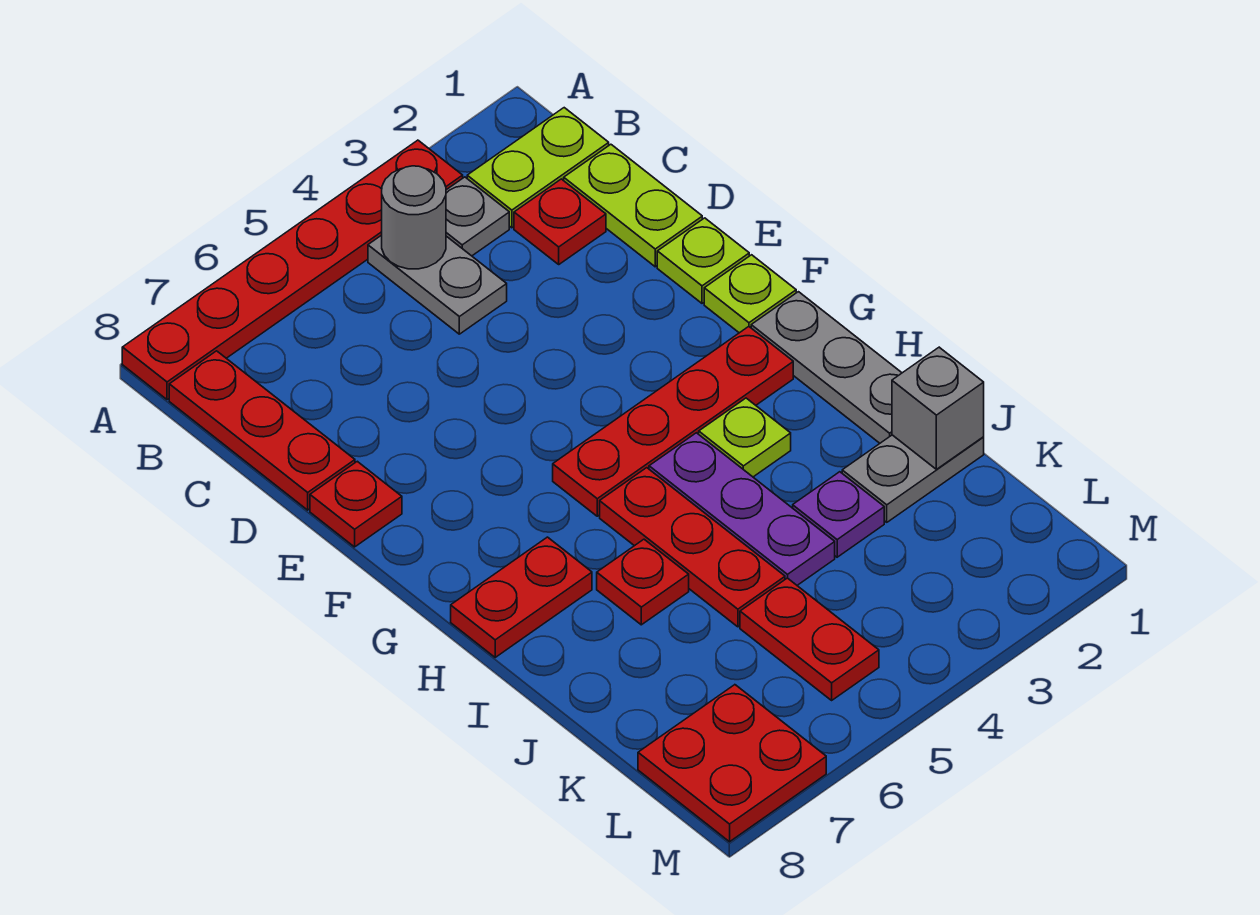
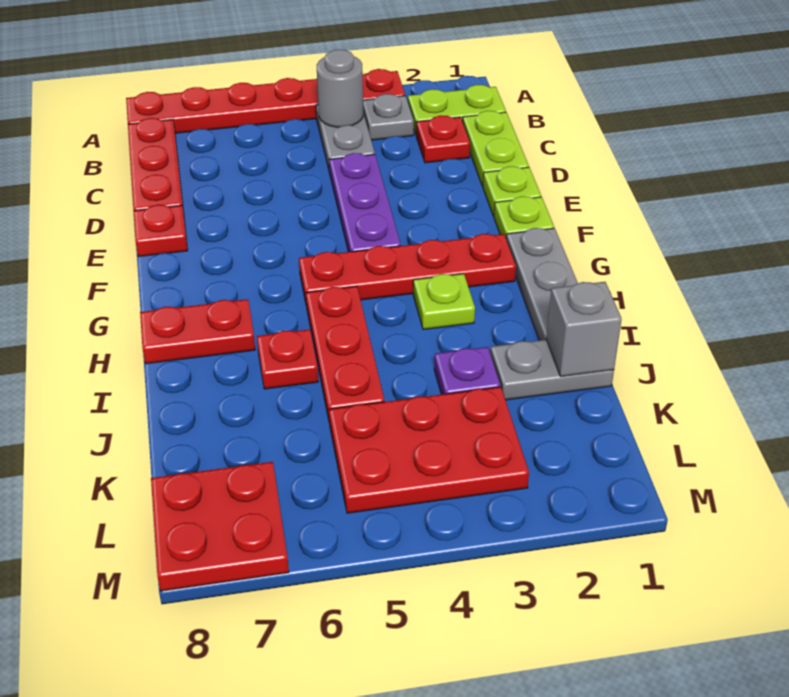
purple plate H4:J4 level 1 -> purple plate D4:F4 level 1
red plate K5:L5 level 1 -> red plate K3:L5 level 1

